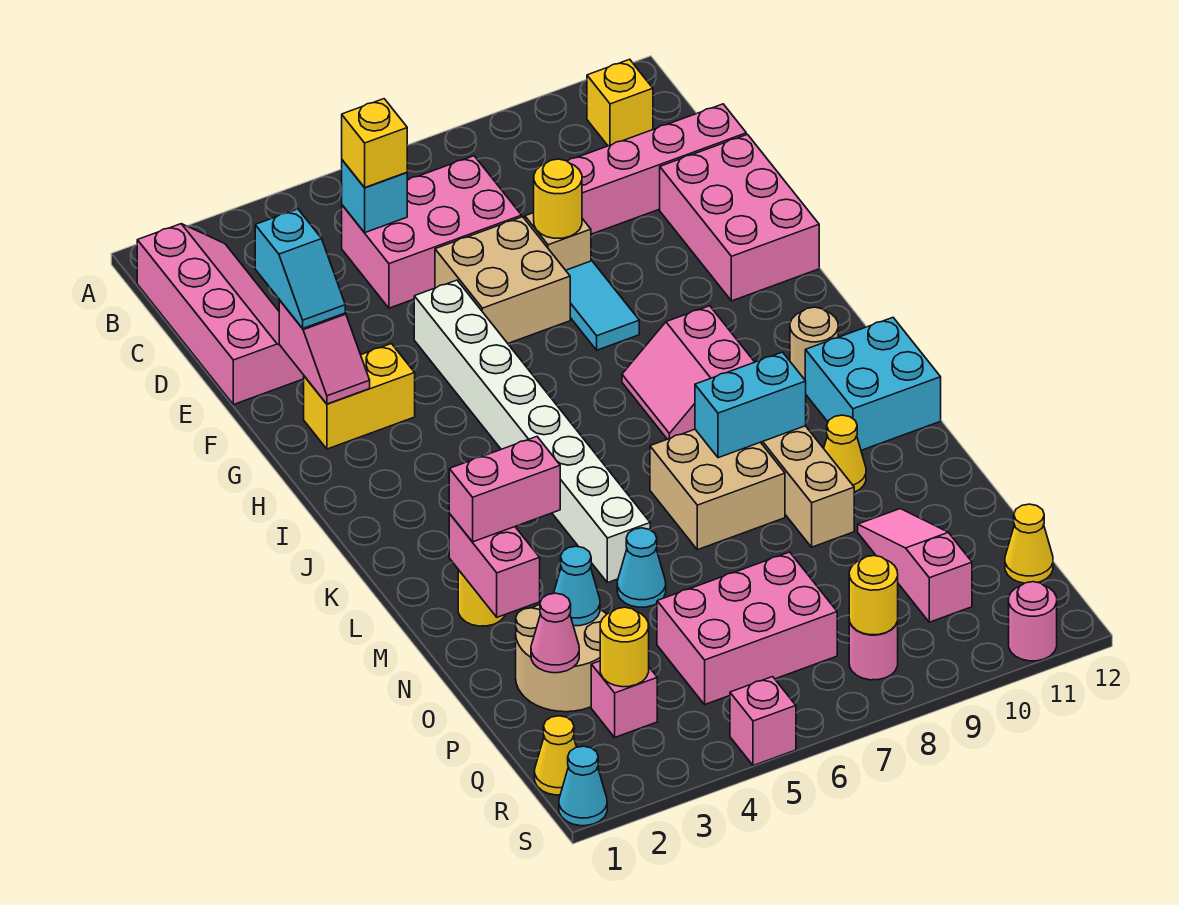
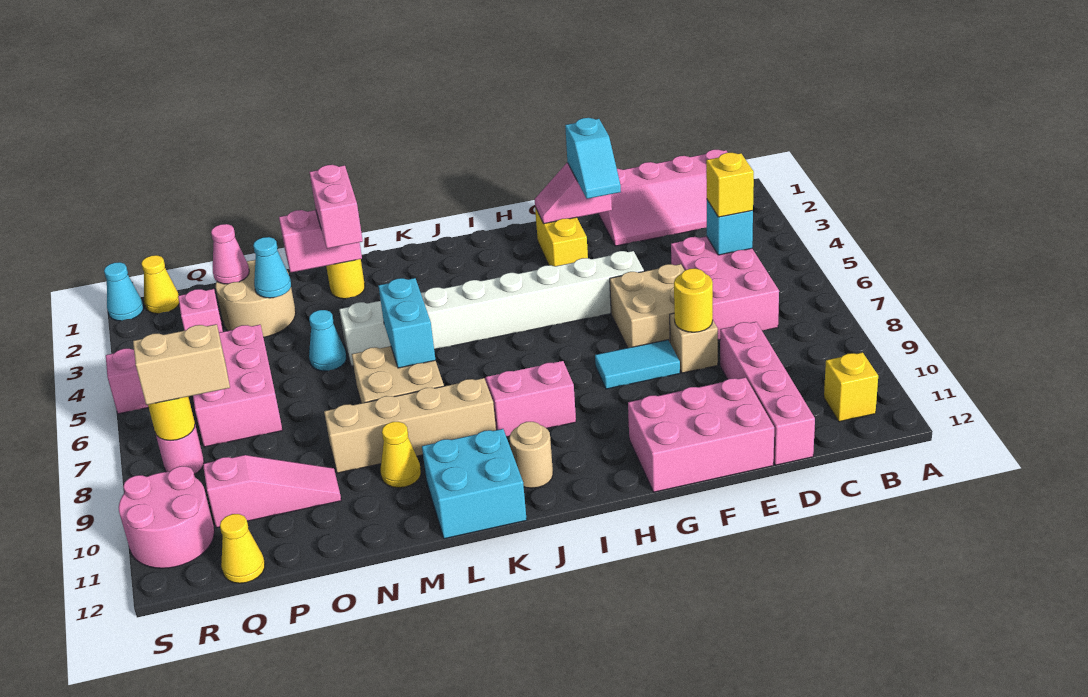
cyan slope E2:F2 level 3 top E -> cyan slope F2:F3 level 3 top 2
cyan brick L8:L9 level 2 -> cyan brick L6:L7 level 2
yellow round brick Q3 level 2 -> none
none -> tan brick Q8:R8 level 3
pink round brick S11 level 1 -> pink round brick R10:S11 level 1

